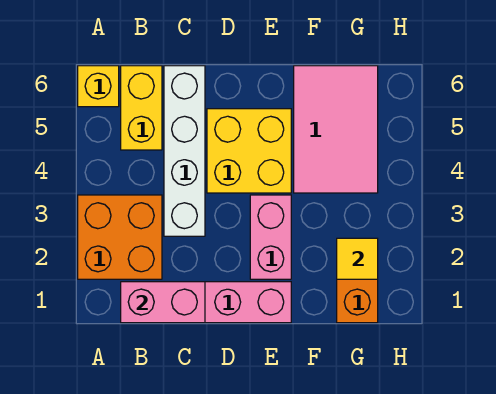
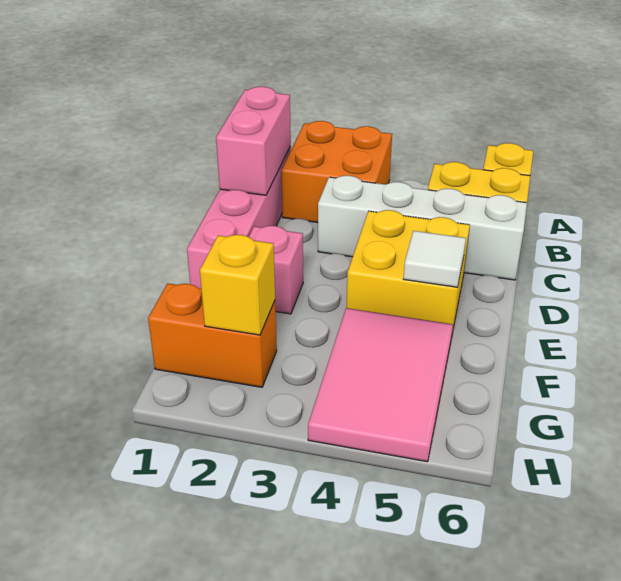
pink brick E2:E3 level 1 -> pink brick E2 level 1
none -> white tile E5 level 2
pink tile F4:G6 level 1 -> pink tile F4:H5 level 1
yellow tile G2 level 2 -> yellow brick G2 level 2

